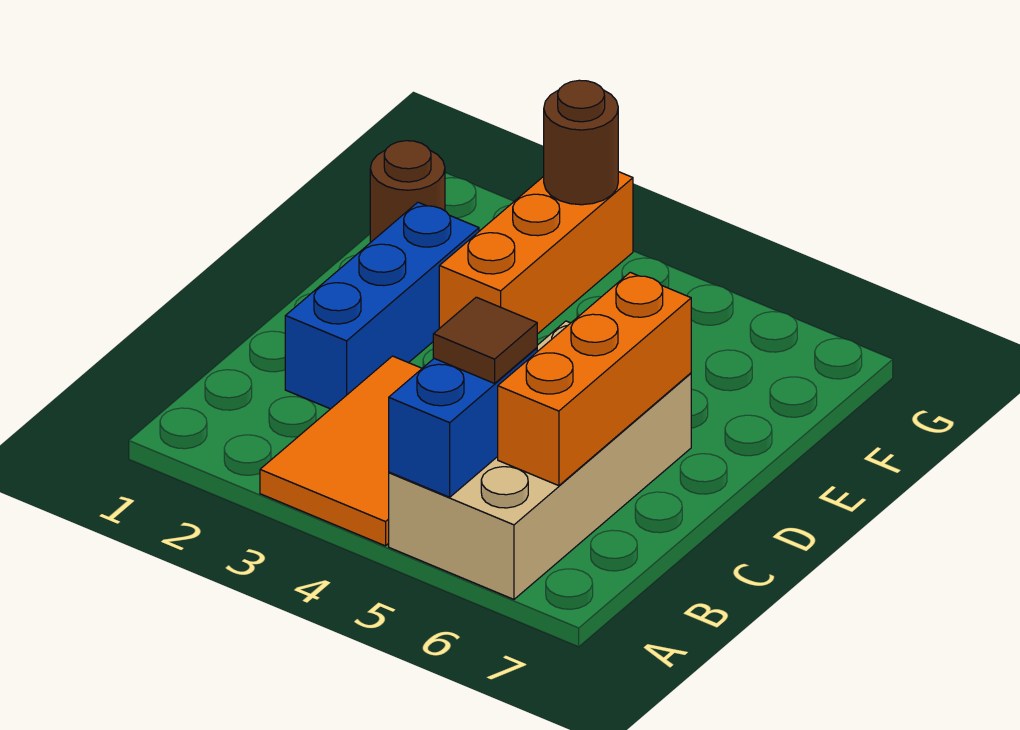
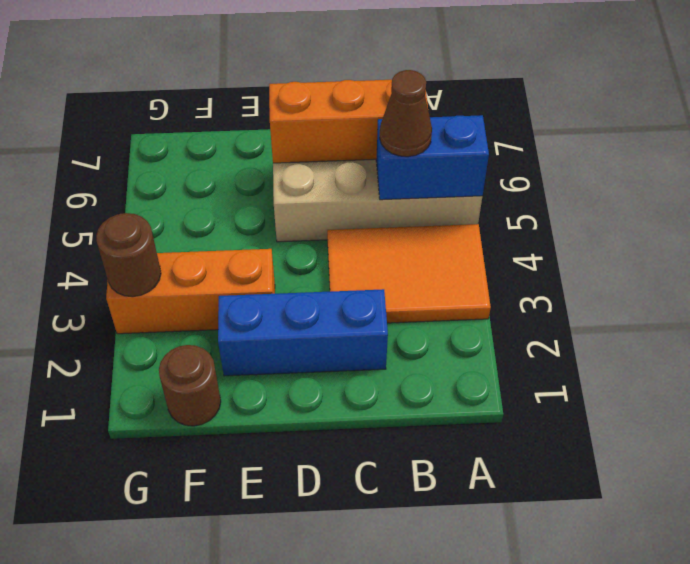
brown tile B5 level 3 -> brown cone B5 level 3

